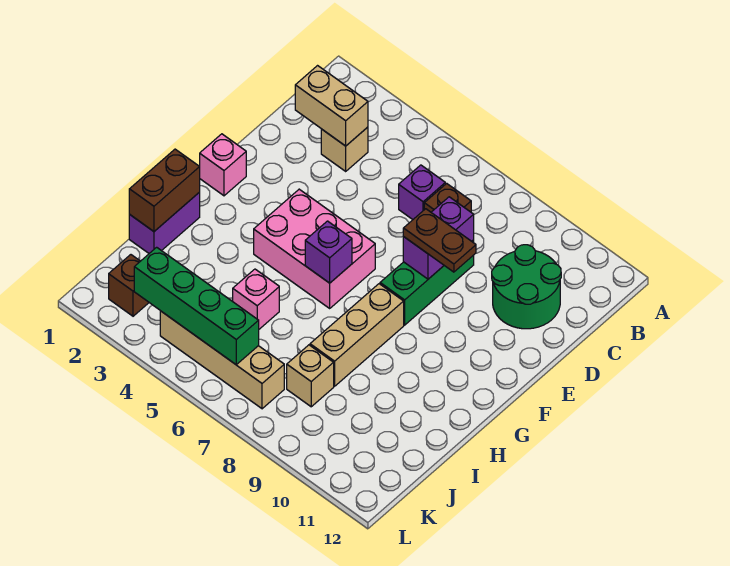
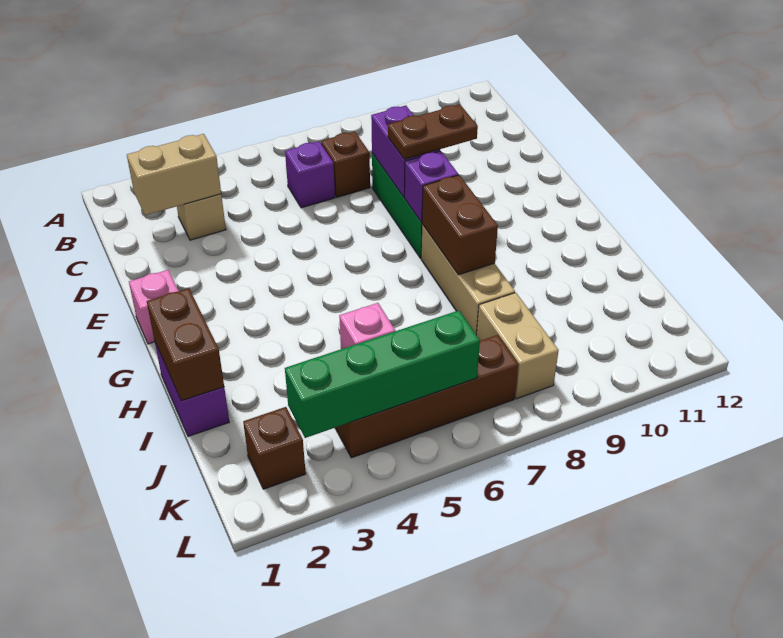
green round brick C10:D11 level 1 -> none
pink brick F4:G6 level 1 -> none
purple brick G6 level 2 -> purple brick F8 level 2
none -> brown brick G8:H8 level 2
tan brick J8 level 1 -> tan brick J8:K8 level 1
tan brick K4:K7 level 1 -> brown brick K4:K7 level 1

